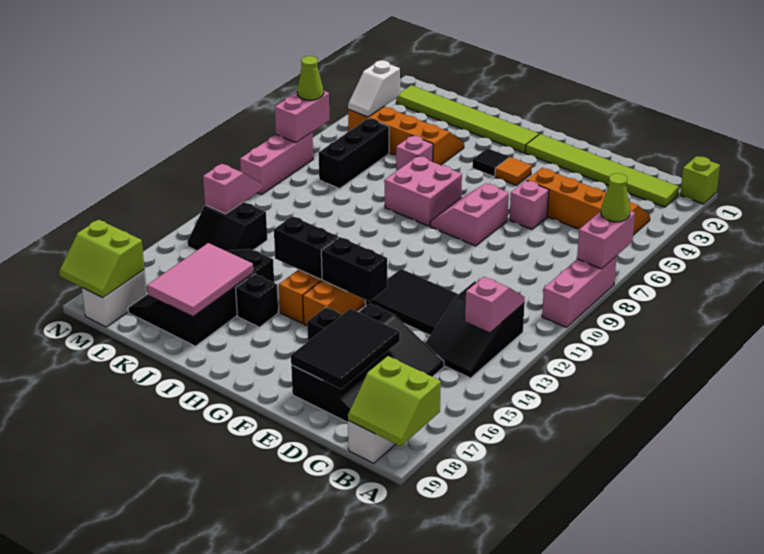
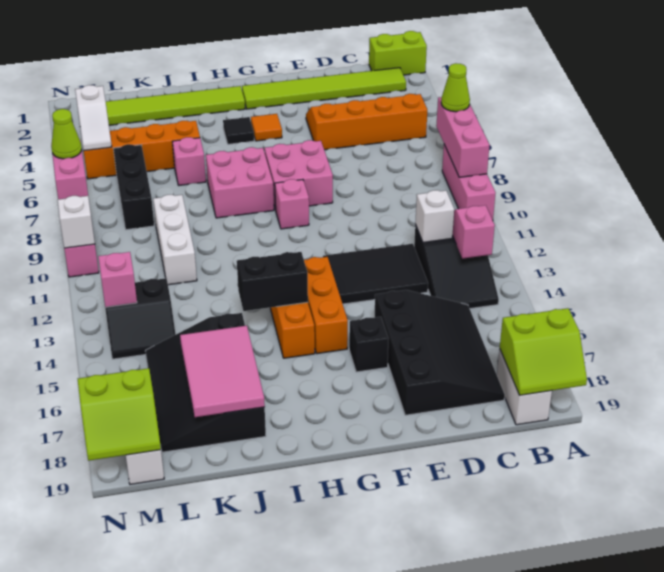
lime brick A1 level 1 -> lime brick A1:B1 level 1
pink brick A7:A8 level 2 -> pink brick A7:A9 level 2
none -> white brick C12 level 2
black tile D16:E18 level 2 -> none
pink brick E6 level 1 -> pink brick G9 level 1
pink slope F7:G8 level 1 top F -> pink brick F7:G8 level 1
black brick F14:G14 level 2 -> none
black brick I16 level 1 -> none
none -> white brick K9:K11 level 1
none -> white brick N10 level 2

